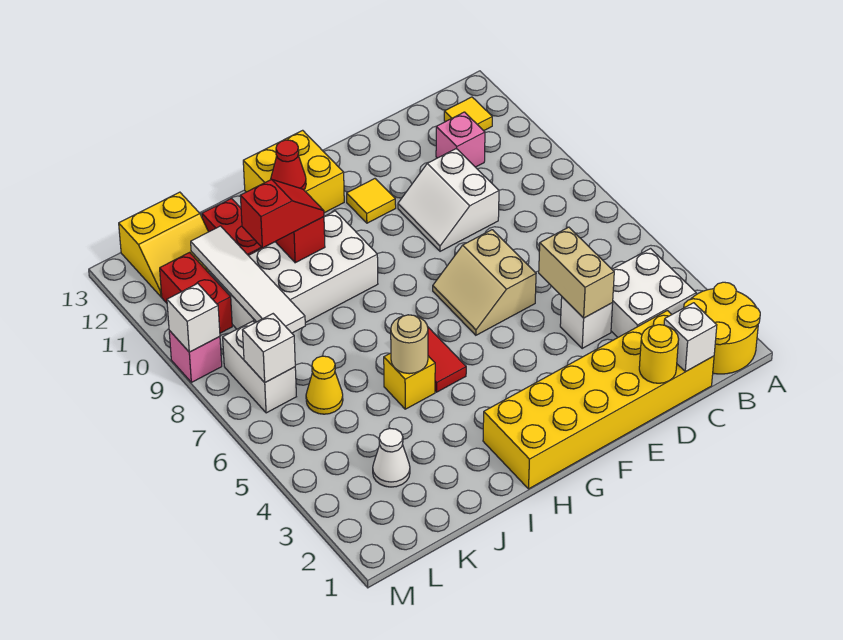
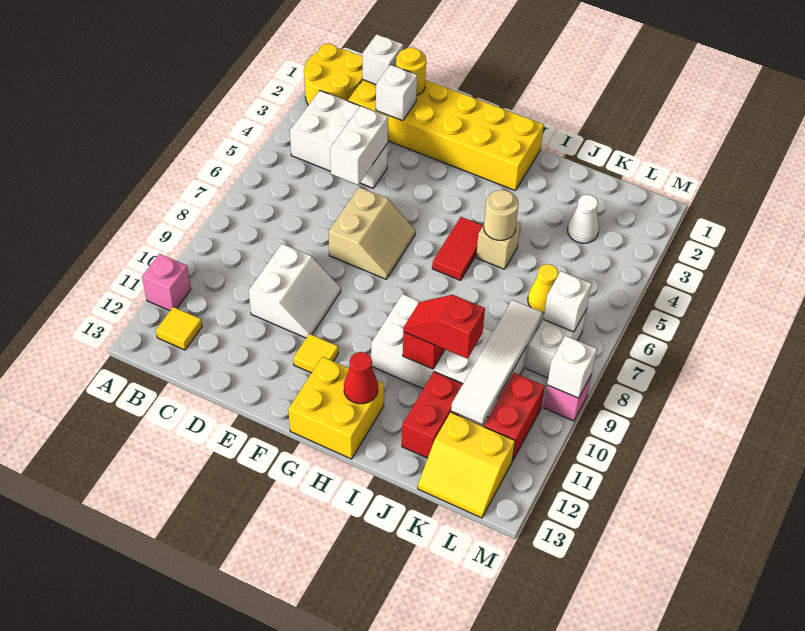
pink brick C11 level 1 -> pink brick A11 level 1
none -> white brick D2 level 2
tan brick D4:D5 level 2 -> white brick D4:D5 level 2
yellow brick I5 level 1 -> tan brick I5 level 1
yellow slope K12:L13 level 1 top 13 -> yellow slope K12:L13 level 1 top 12

